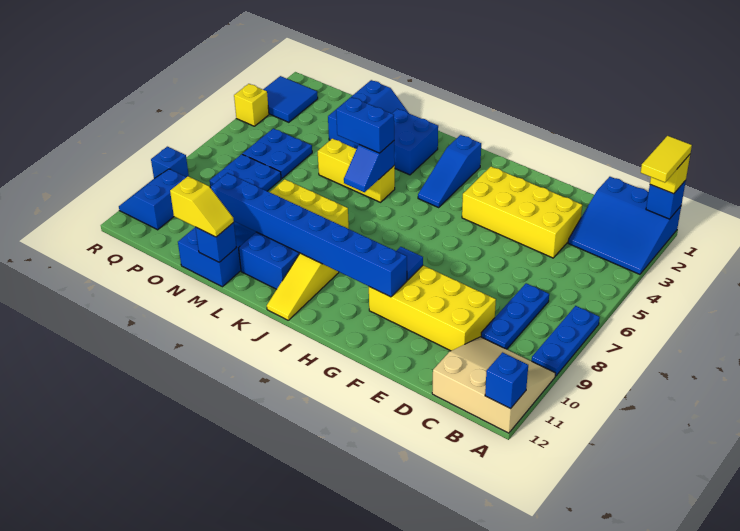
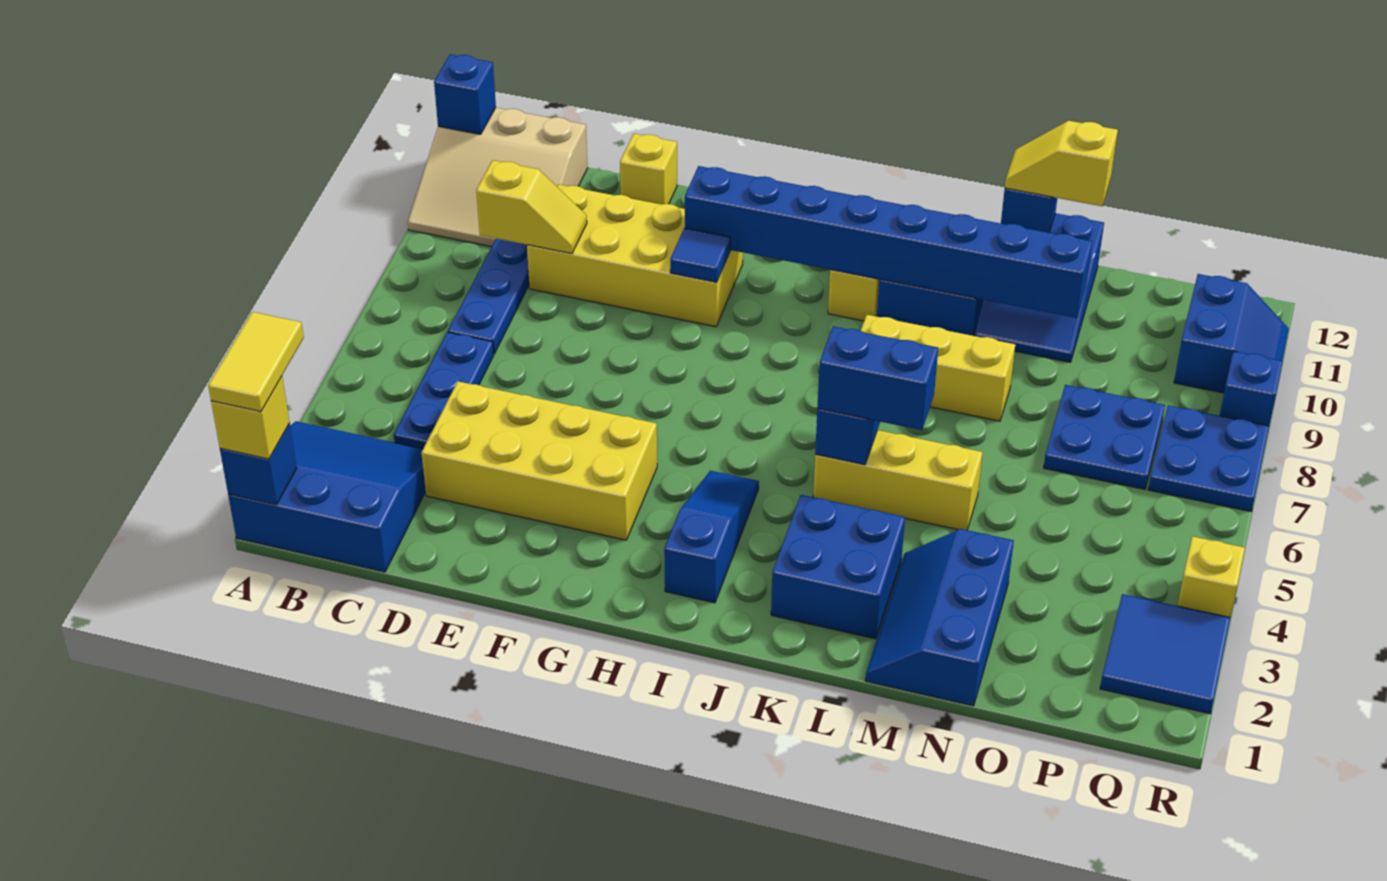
blue plate A7:A9 level 1 -> blue plate C4:C6 level 1
none -> yellow slope C9:D9 level 2 top C
none -> yellow brick E12 level 1
blue plate O5:P6 level 1 -> blue plate Q7:R8 level 1

